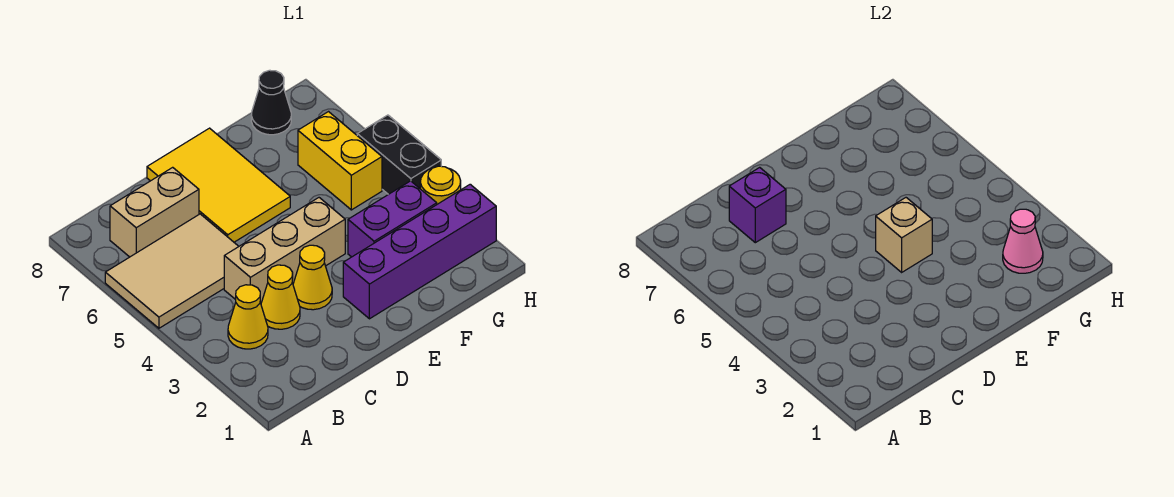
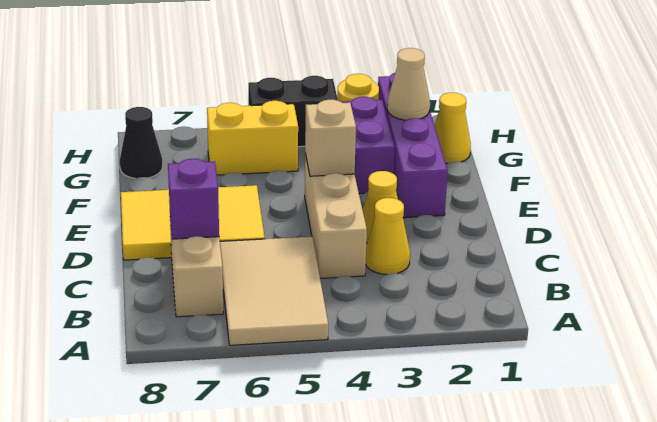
yellow cone B3 level 1 -> yellow cone G1 level 1
pink cone G2 level 2 -> tan cone G2 level 2

